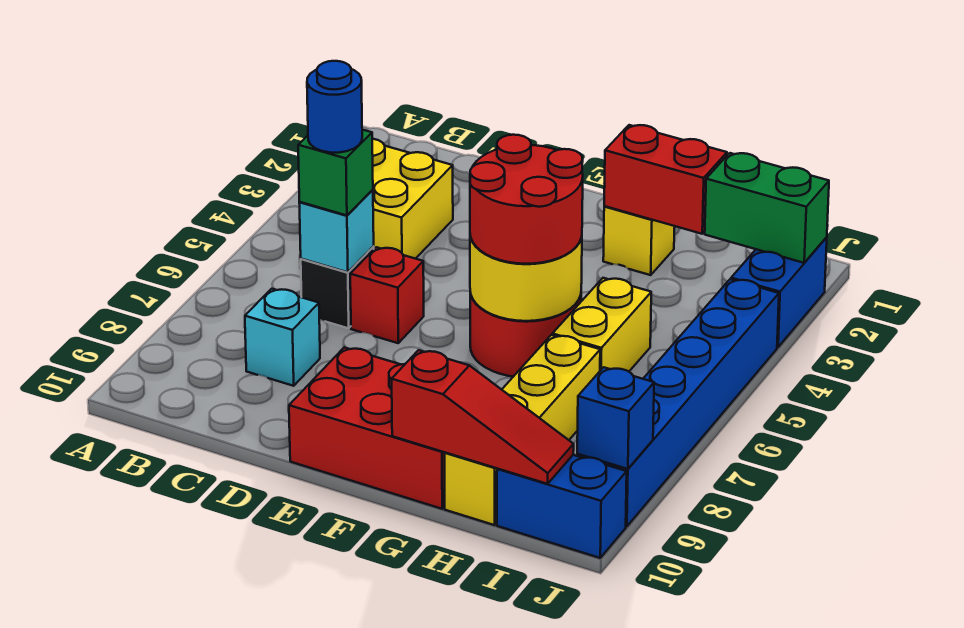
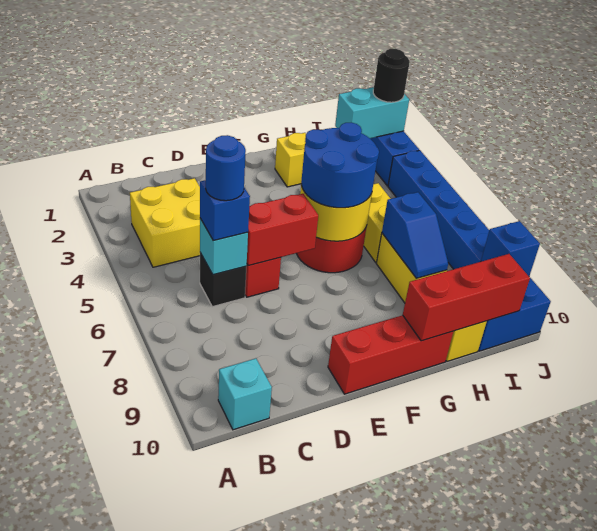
green brick C6 level 3 -> blue brick C6 level 3
cyan brick C8 level 1 -> cyan brick B10 level 1
red brick E9:G10 level 1 -> red brick E10:G10 level 1
red round brick F5:G6 level 3 -> blue round brick F5:G6 level 3
red brick G2:H2 level 2 -> red brick D6:E6 level 2
red slope G10:I10 level 2 top G -> red brick G10:I10 level 2
none -> blue slope H7:H8 level 2 top 7
green brick I2:J2 level 2 -> cyan brick I2:J2 level 2
none -> black round brick J2 level 3

